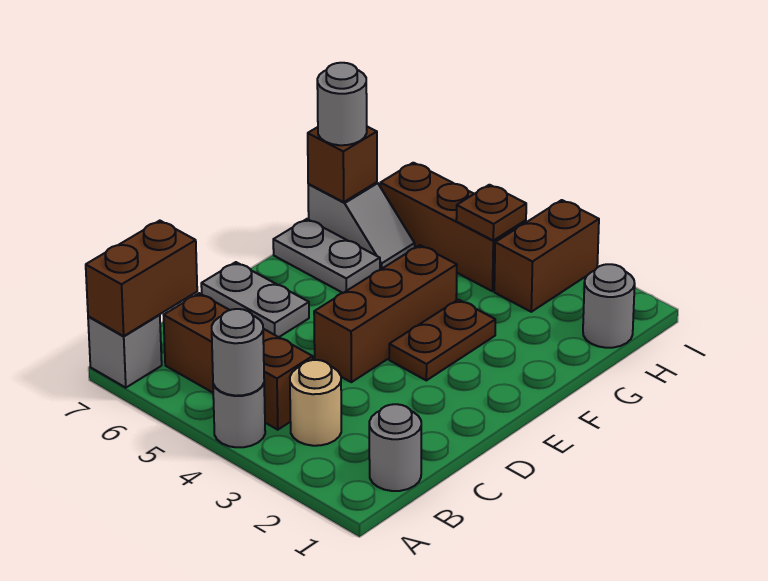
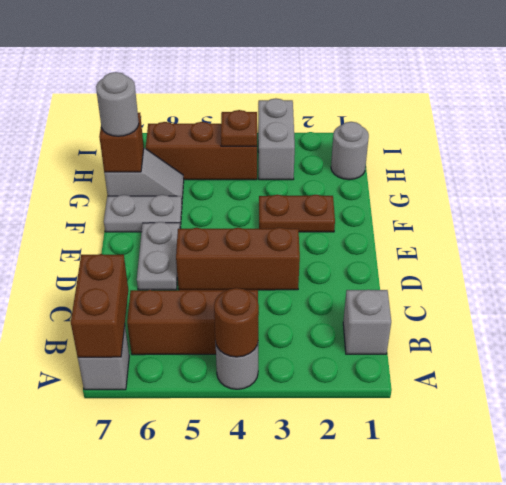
grey round brick A4 level 2 -> brown round brick A4 level 2
grey round brick B1 level 1 -> grey brick B1 level 1
tan round brick B3 level 1 -> none
brown brick D4:F4 level 1 -> brown brick D3:D5 level 1
grey plate D6:D7 level 1 -> grey plate D6:E6 level 1
brown plate E3:F3 level 1 -> brown plate F2:F3 level 1
brown brick H3:I3 level 1 -> grey brick H3:I3 level 1

